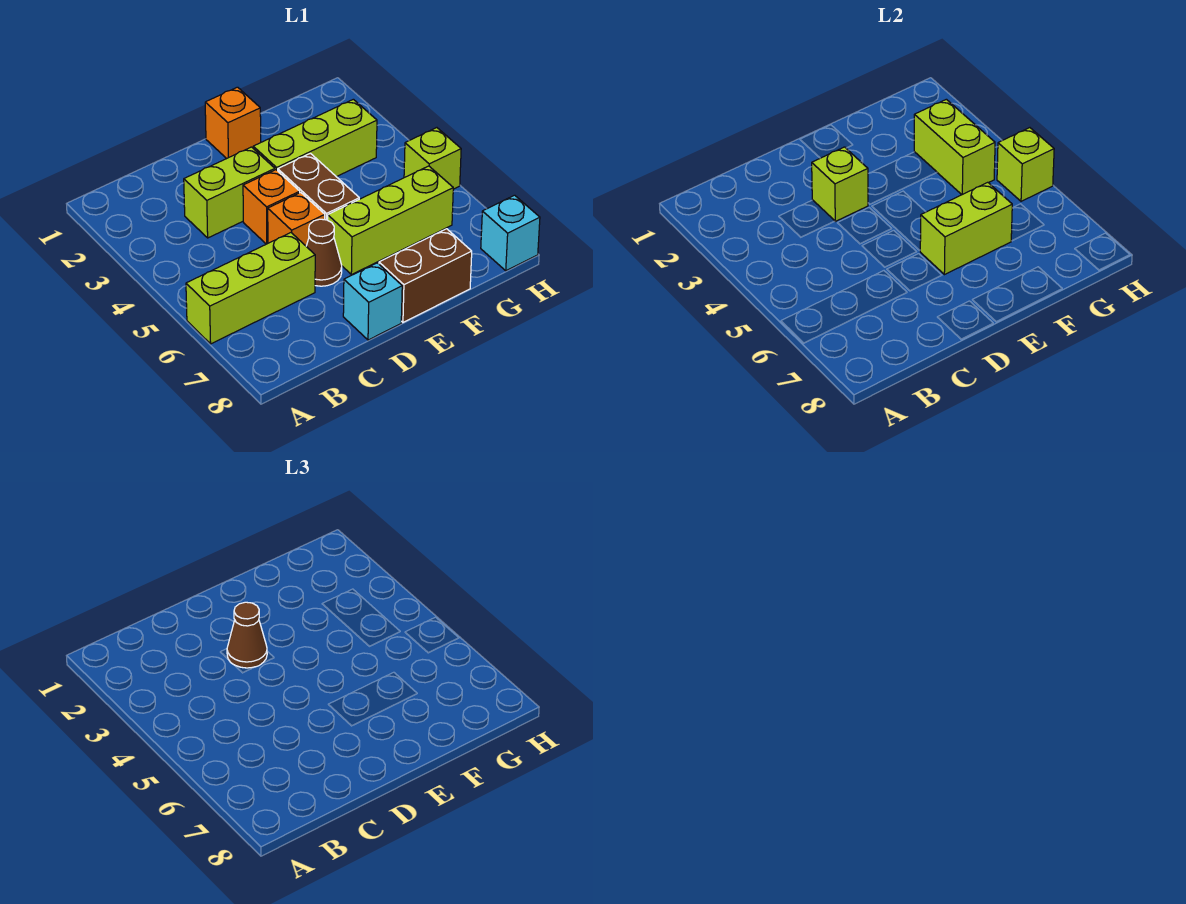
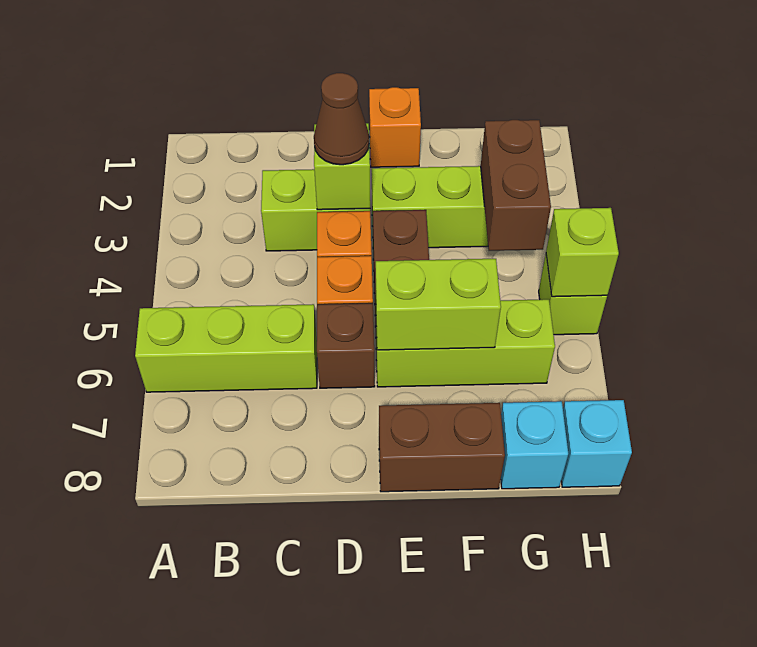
brown cone D6 level 1 -> brown brick D6 level 1
cyan brick D8 level 1 -> cyan brick G8 level 1
lime brick G3:G4 level 2 -> brown brick G3:G4 level 2

